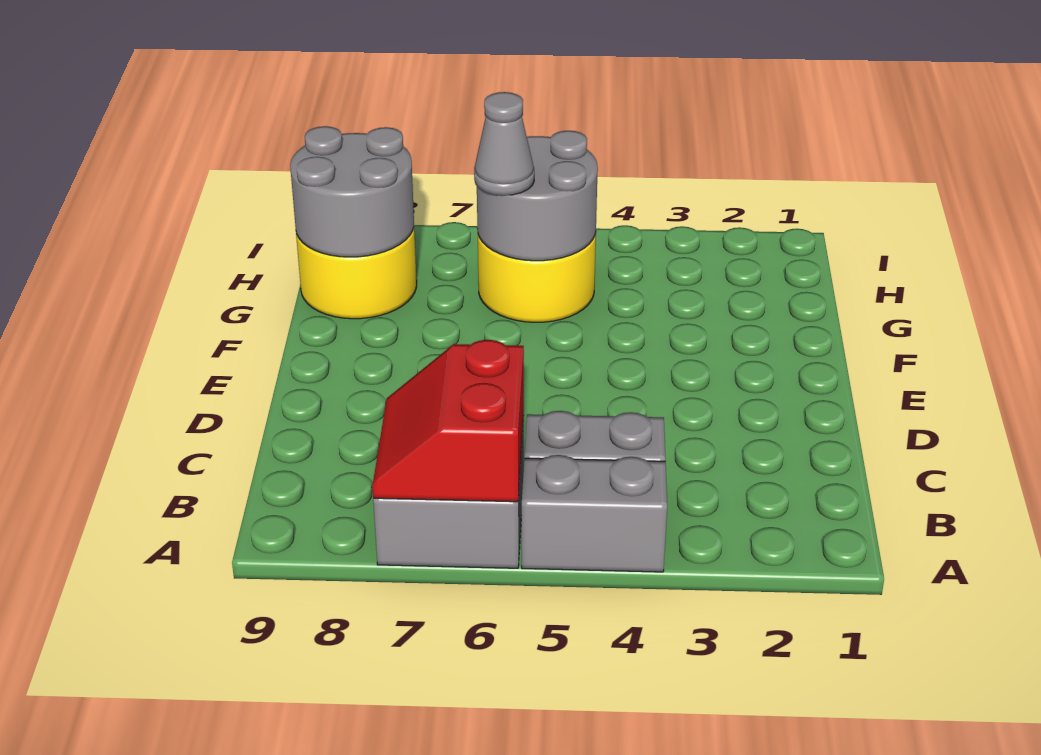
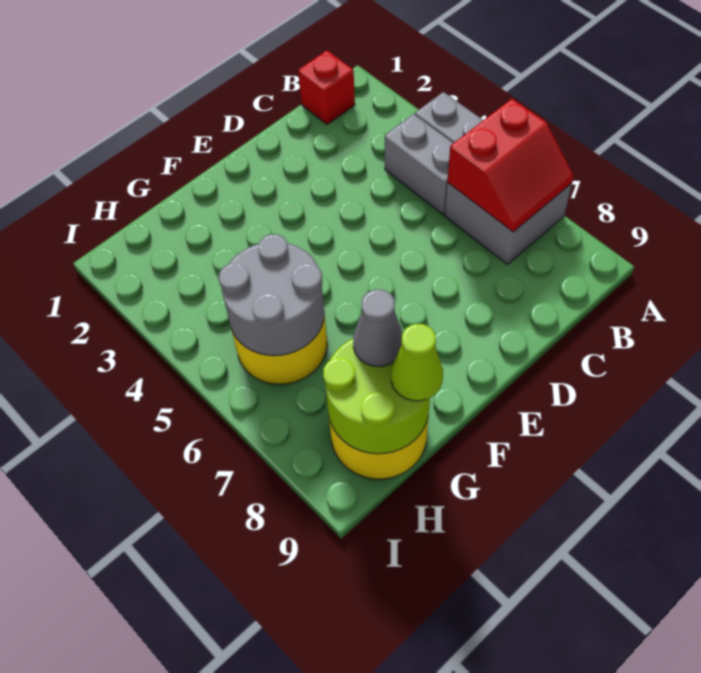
none -> red brick B1 level 1
grey cone G6 level 3 -> grey cone G8 level 3
grey round brick G8:H9 level 2 -> lime round brick G8:H9 level 2
none -> lime cone G9 level 3

